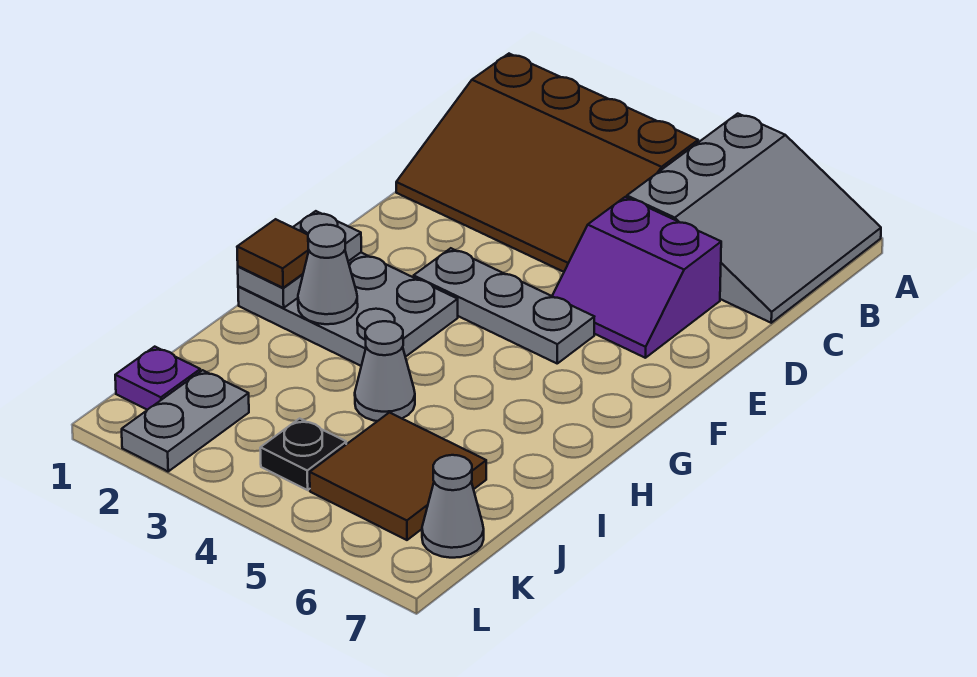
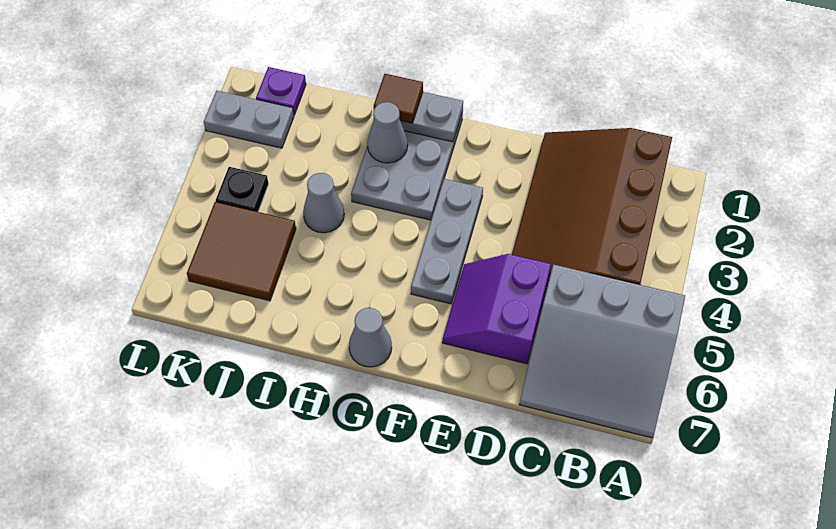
grey cone K7 level 1 -> grey cone G7 level 1

